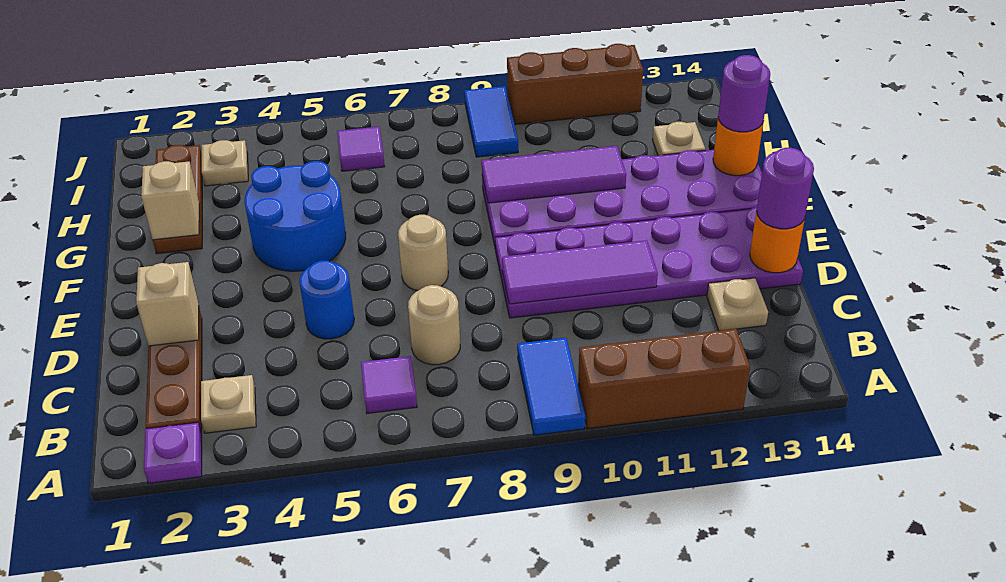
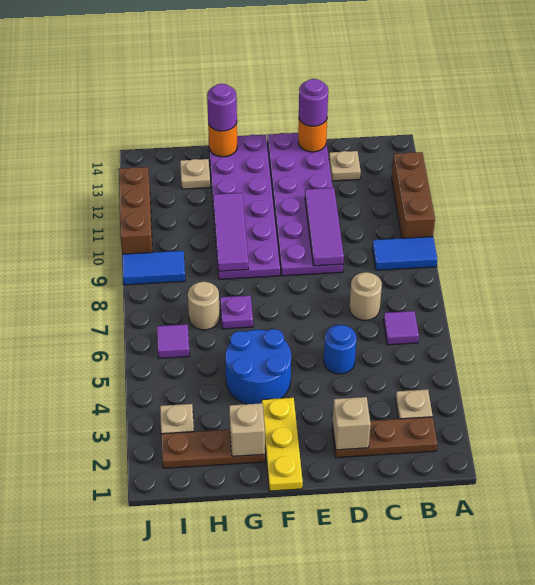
purple plate A2 level 1 -> purple plate G7 level 1
tan round brick E7 level 1 -> tan round brick H7 level 1
none -> yellow plate F1:F3 level 1

